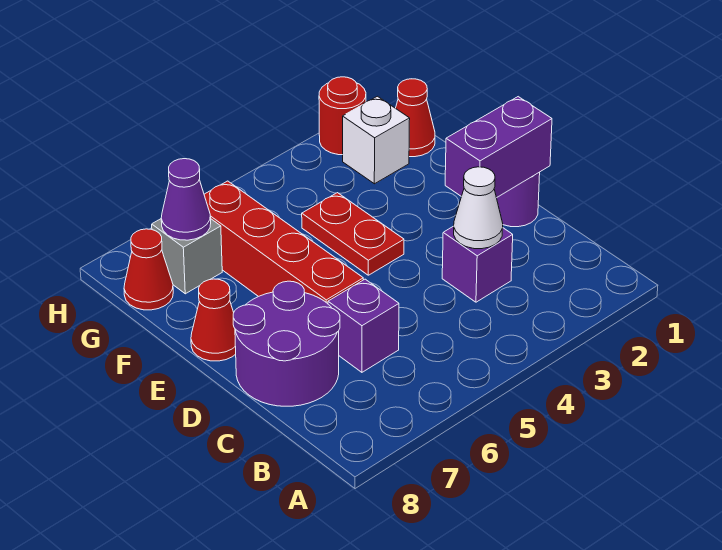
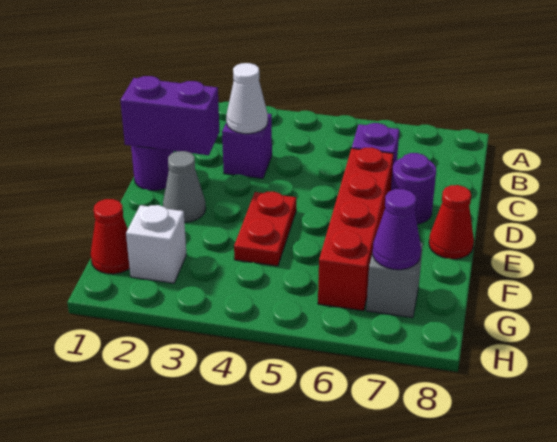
purple round brick C7:D8 level 1 -> purple round brick D7 level 1
none -> grey cone E2 level 1
red cone G8 level 1 -> none
red round brick H2 level 1 -> none

